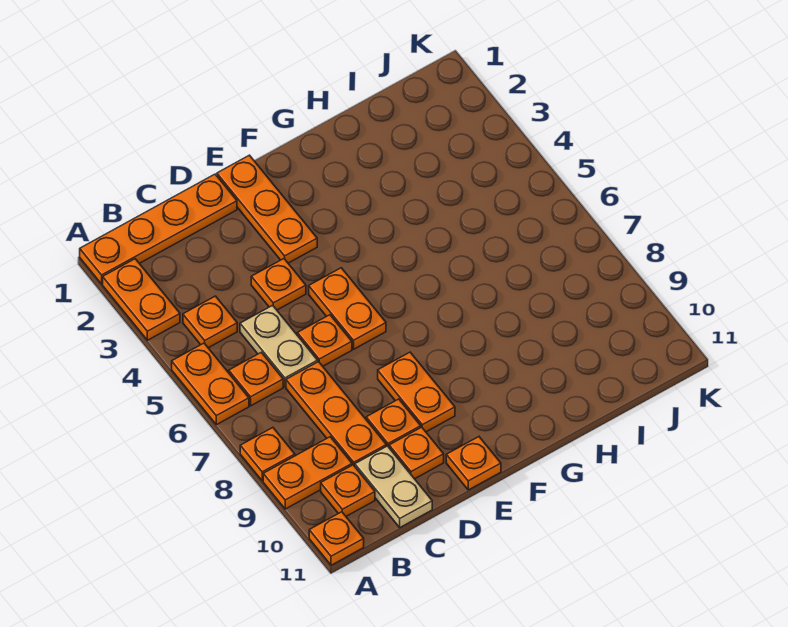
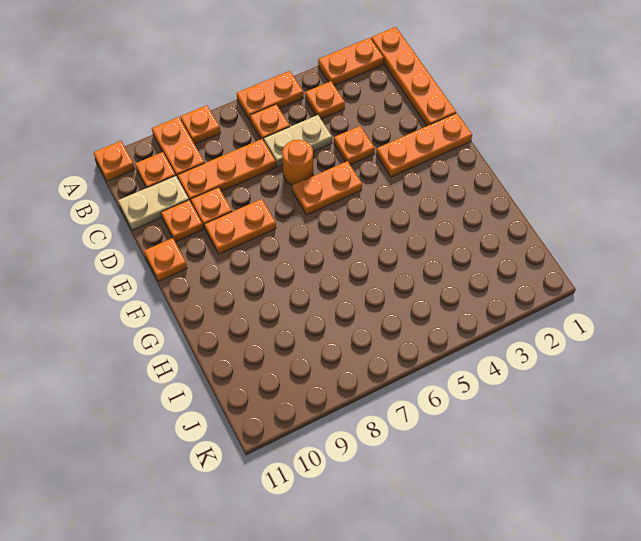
orange plate D6 level 1 -> orange round brick D6 level 1

